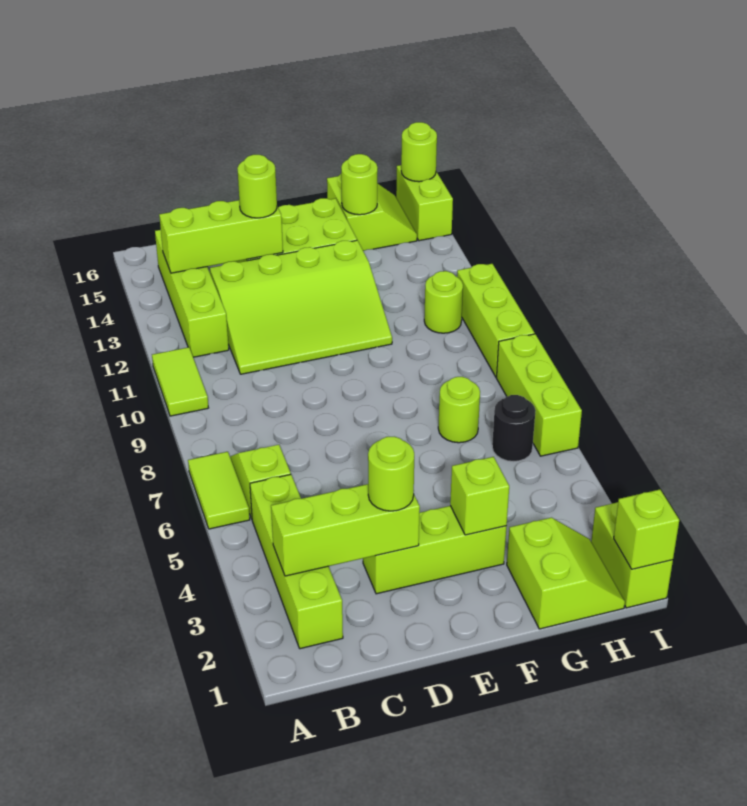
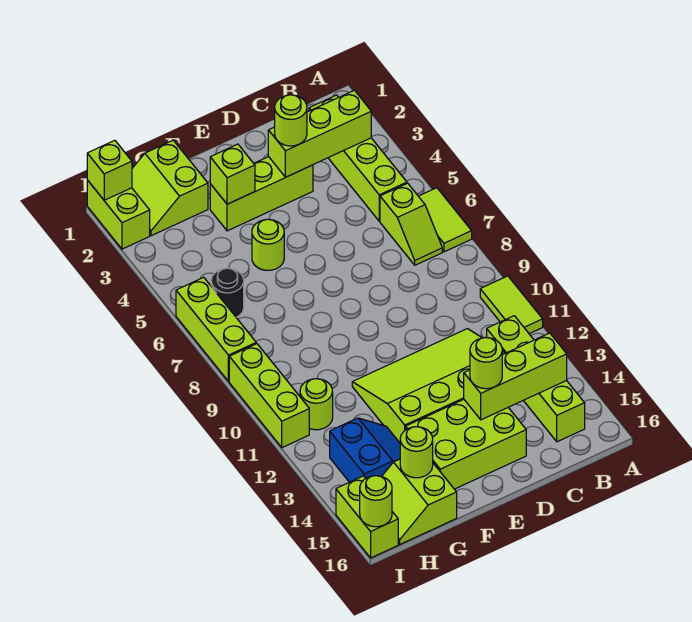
lime round brick G7 level 1 -> lime round brick F5 level 1
none -> blue slope G13:H14 level 1 top H

